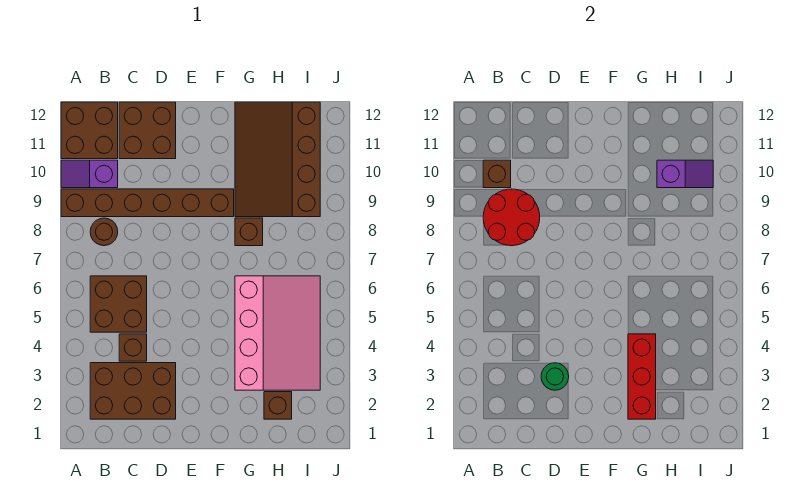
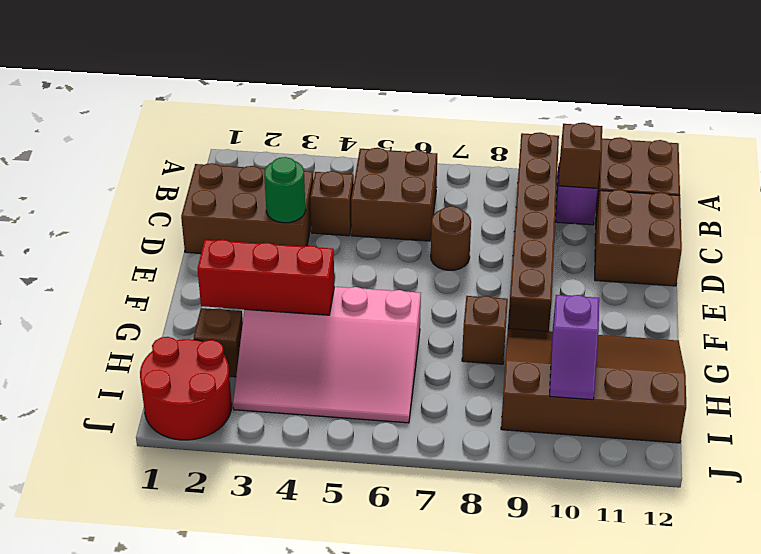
brown brick B2:D3 level 1 -> brown brick C1:D3 level 1
brown round brick B8 level 1 -> brown round brick D7 level 1
red round brick B8:C9 level 2 -> red round brick I1:J2 level 1

